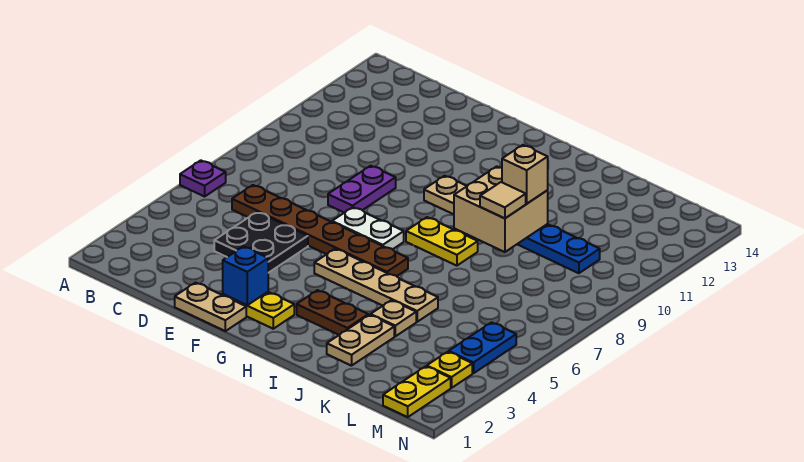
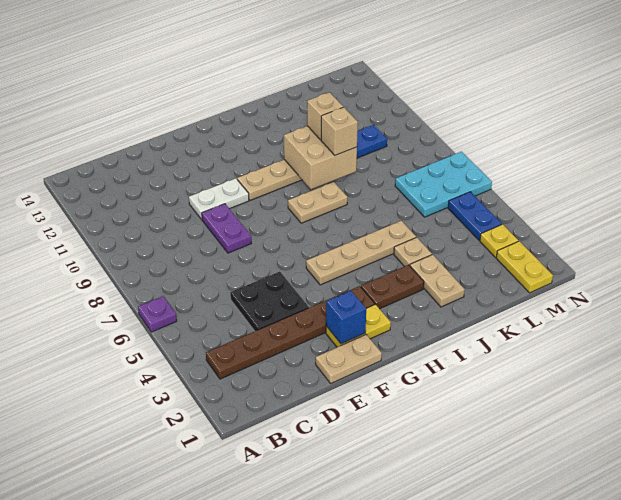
brown plate C6:H6 level 1 -> brown plate B3:G3 level 1
white plate F7:G7 level 1 -> white plate E10:F10 level 1
yellow plate H8:I8 level 1 -> tan plate H8:I8 level 1
tan tile J9 level 3 -> tan brick J9 level 3
none -> cyan plate L6:N7 level 1

